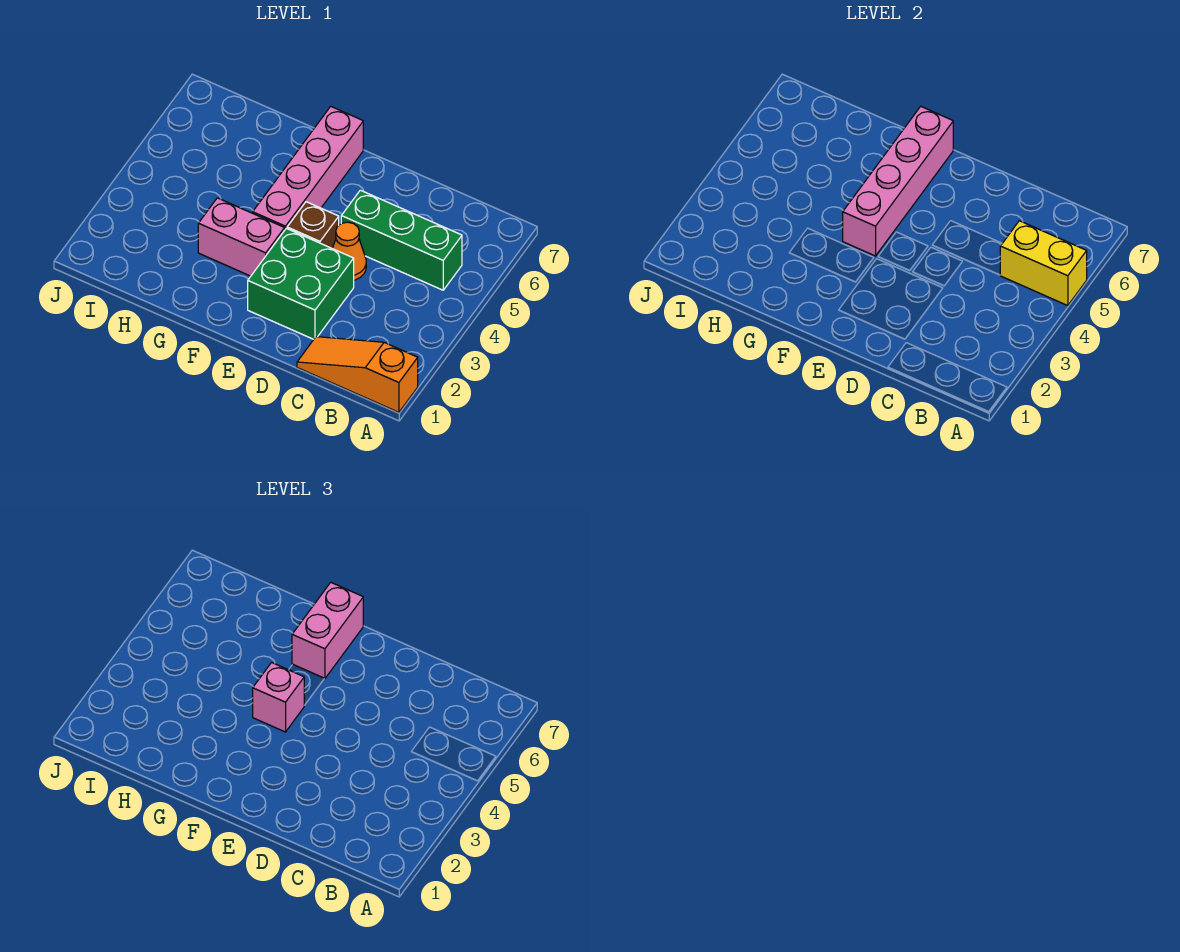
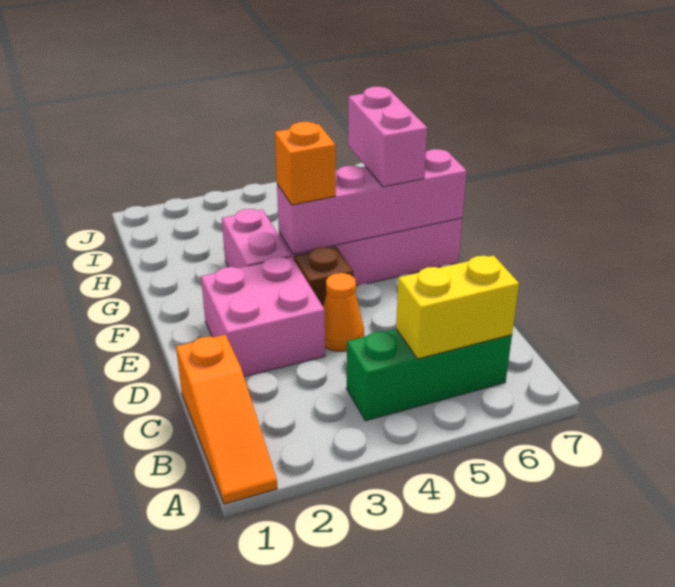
orange slope A1:C1 level 1 top A -> orange slope A1:C1 level 1 top C
yellow brick A5:B5 level 2 -> yellow brick B5:B6 level 2
green brick B5:D5 level 1 -> green brick B4:B6 level 1
green brick D2:E3 level 1 -> pink brick D2:E3 level 1
pink brick F4 level 3 -> orange brick F4 level 3
pink brick F6:F7 level 3 -> pink brick F6:G6 level 3

